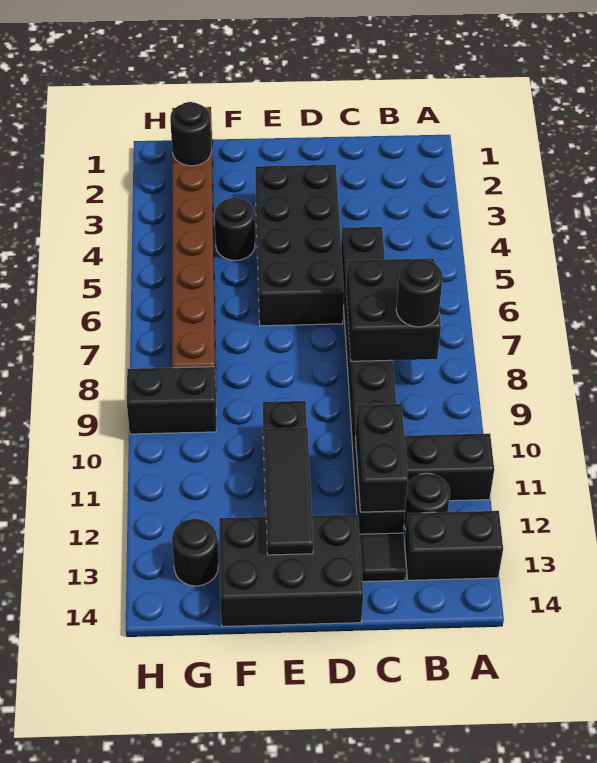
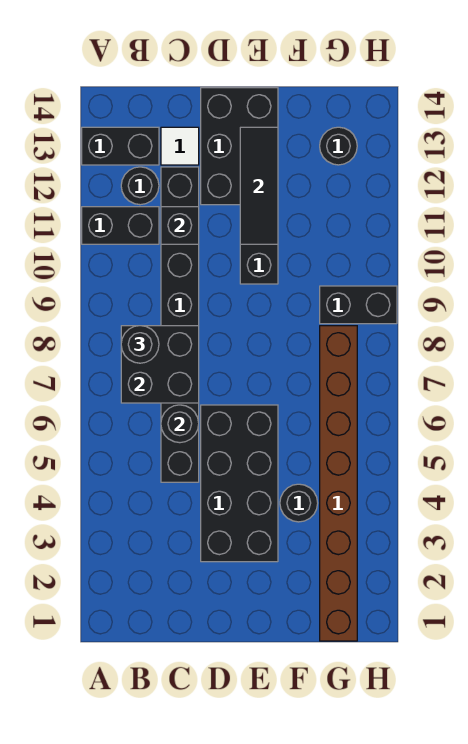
black brick C11:C12 level 2 -> black brick C11 level 2
black tile C13 level 1 -> white tile C13 level 1
black brick D13:F14 level 1 -> black brick D12:E14 level 1
black round brick G2 level 2 -> black round brick C6 level 2

